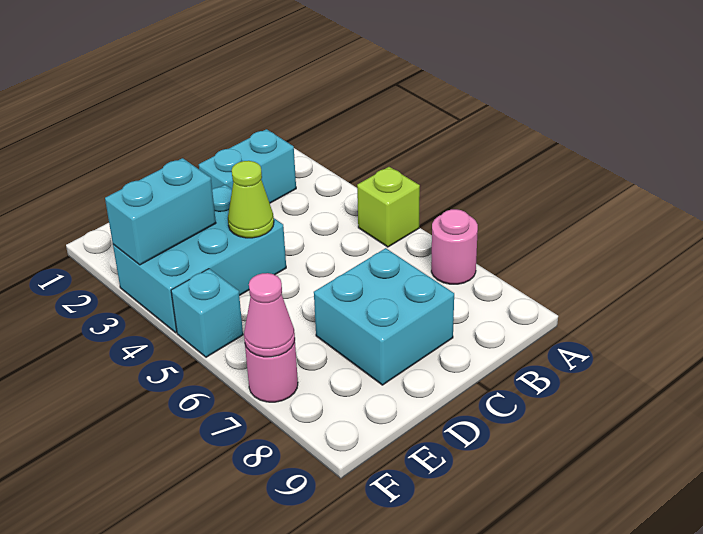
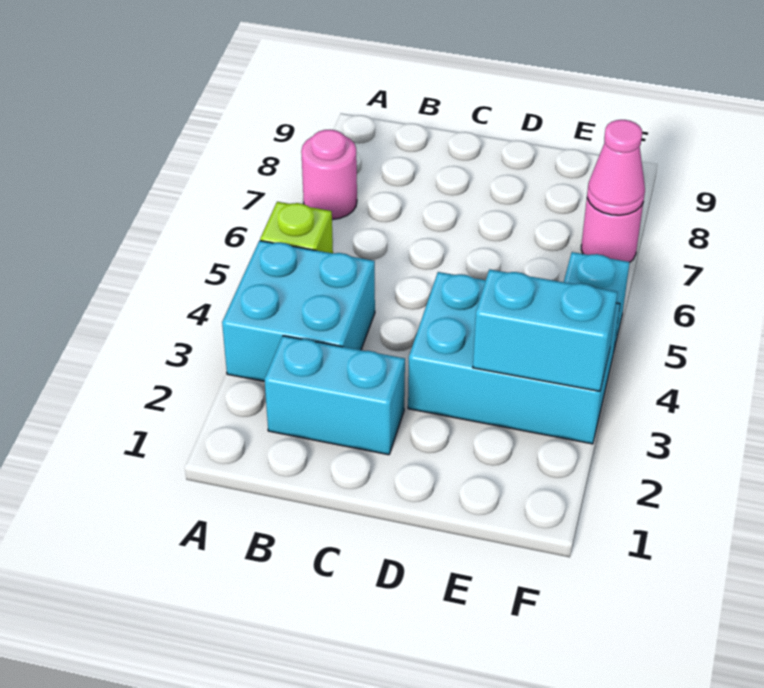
cyan brick C7:D8 level 1 -> cyan brick A3:B4 level 1
lime cone D4 level 2 -> none

